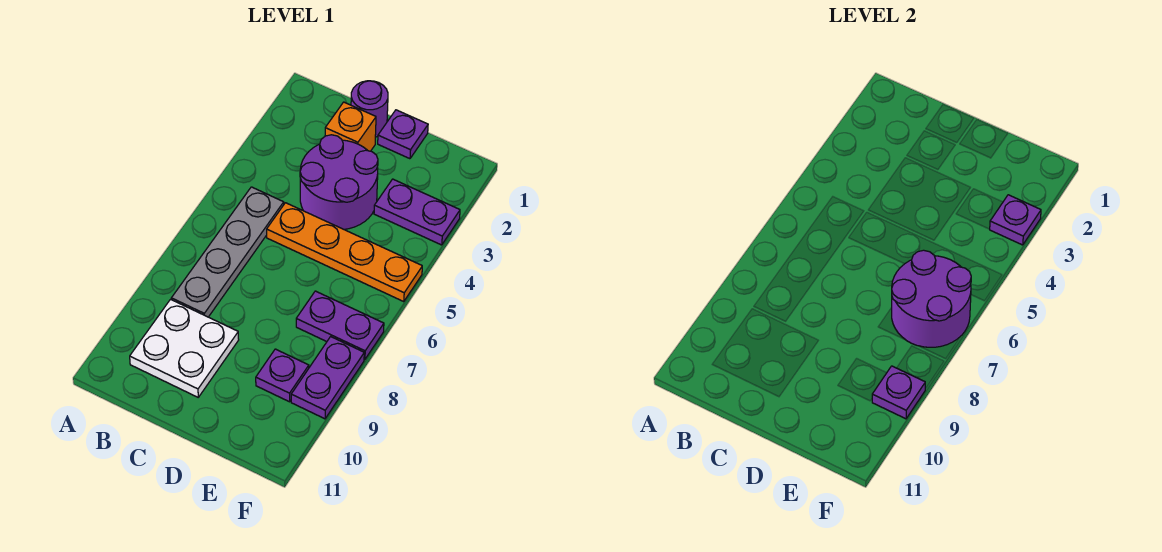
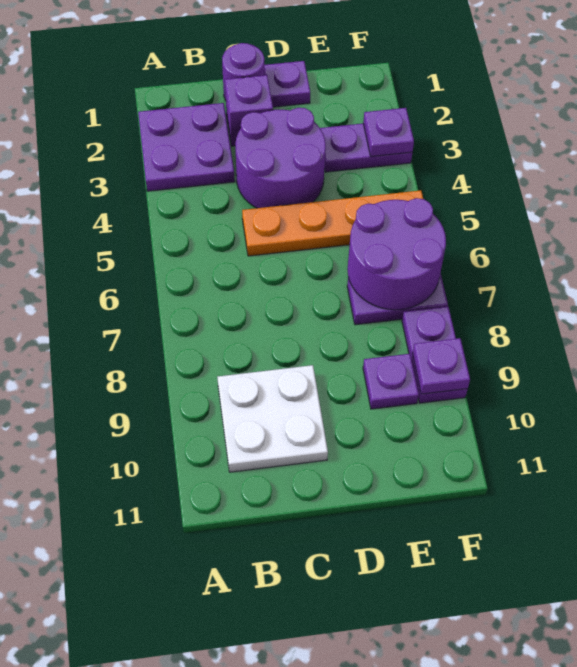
none -> purple plate A2:B3 level 1
grey plate B5:B8 level 1 -> none
orange brick C2 level 1 -> purple brick C2 level 1

